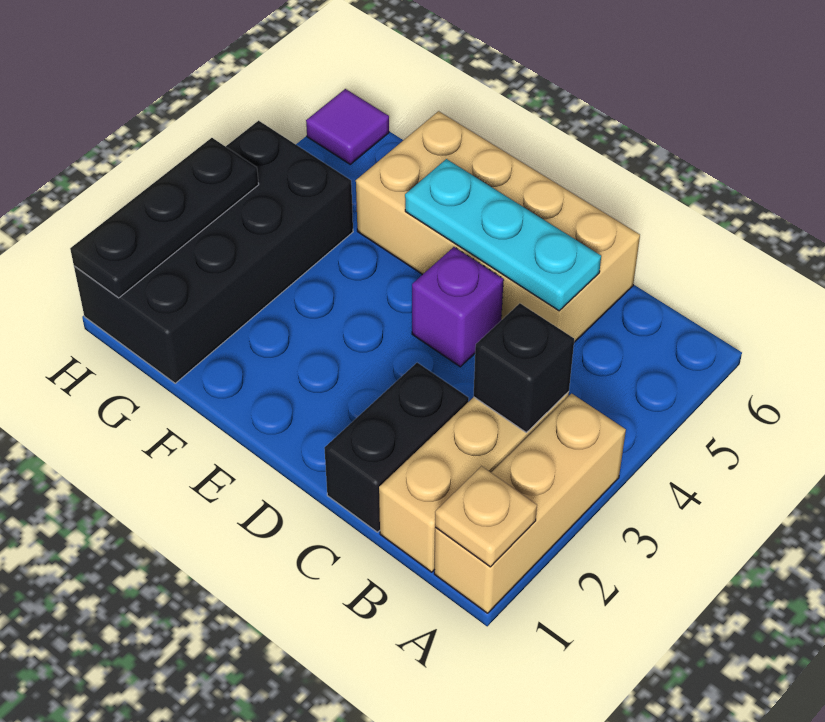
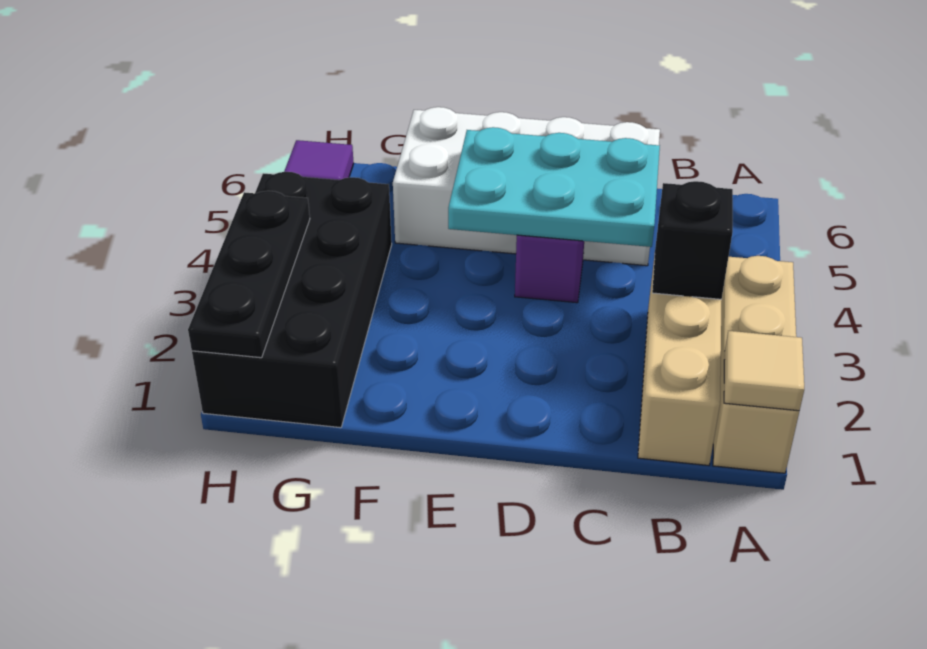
tan plate A1 level 2 -> tan tile A1 level 2
black brick C1:C2 level 1 -> none
tan brick C5:F6 level 1 -> white brick C5:F6 level 1
cyan plate C5:E5 level 2 -> cyan plate C4:E5 level 2

